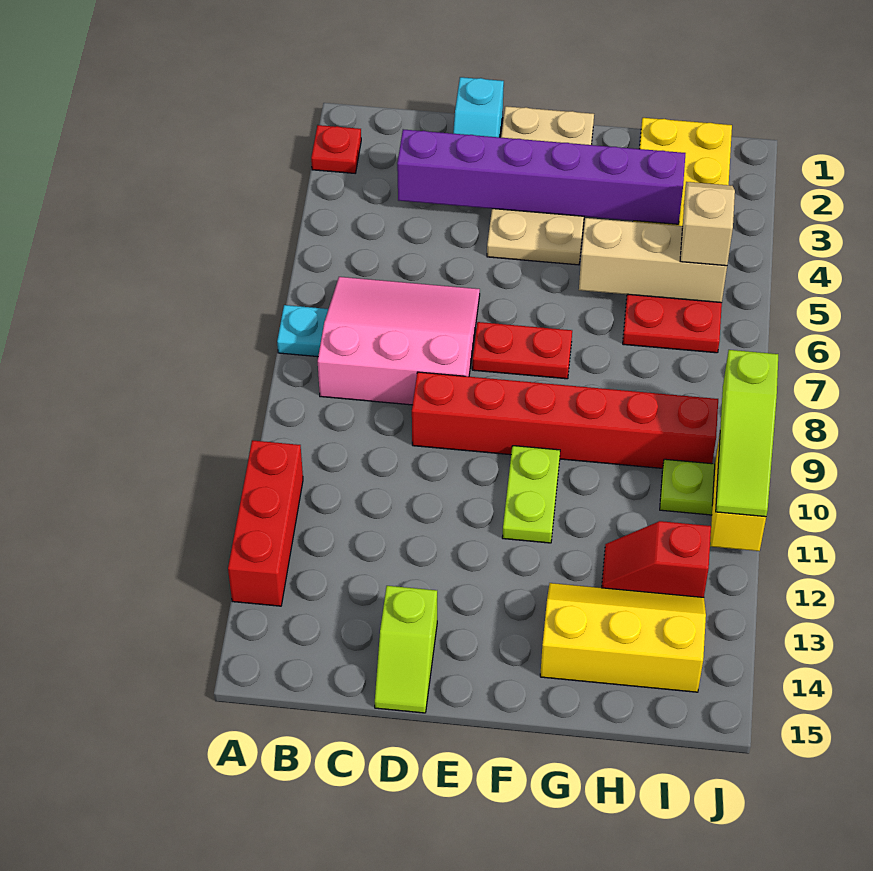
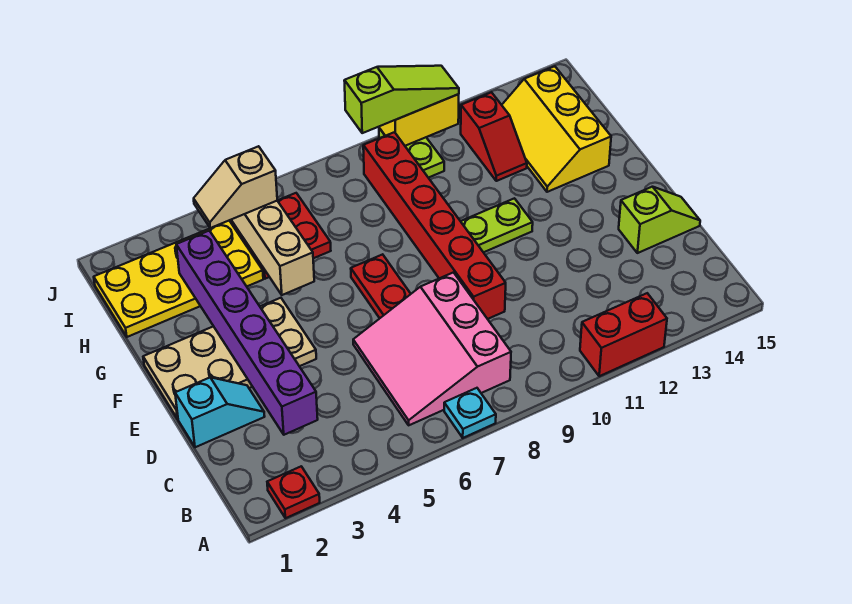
red brick A11:A13 level 1 -> red brick A11:A12 level 1

